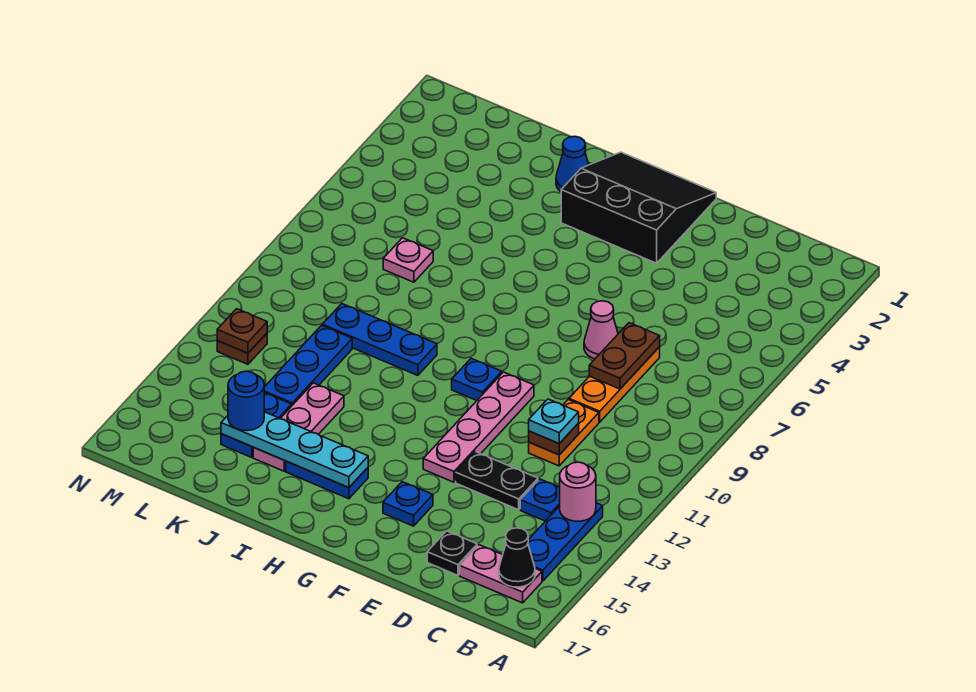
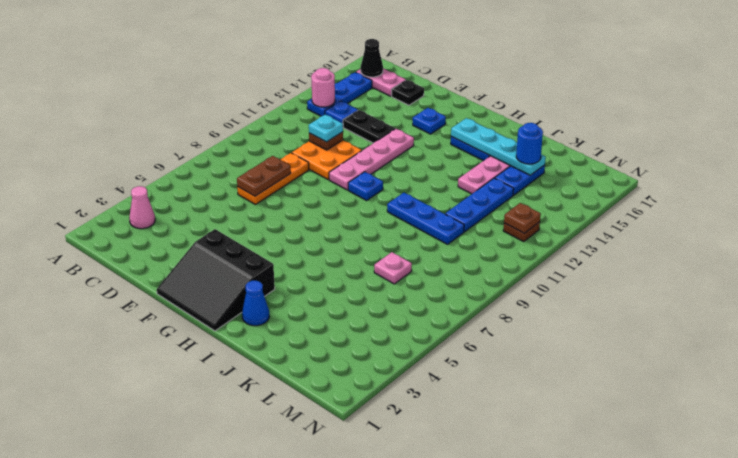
orange plate D10:D11 level 1 -> orange plate D10:E11 level 1
pink cone E7 level 1 -> pink cone B3 level 1

